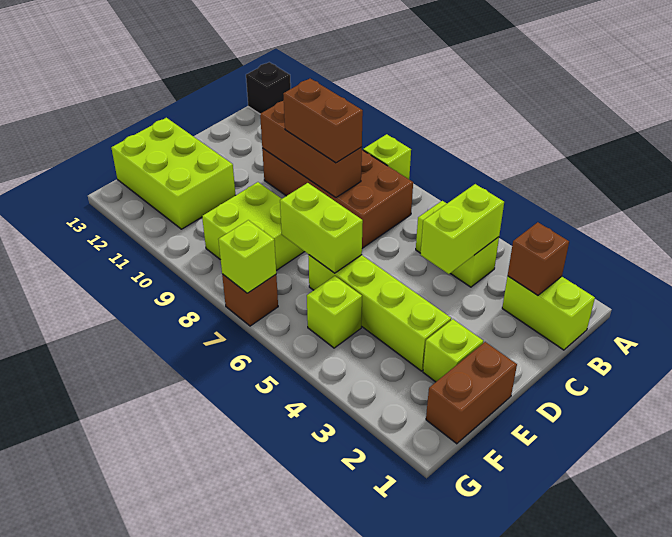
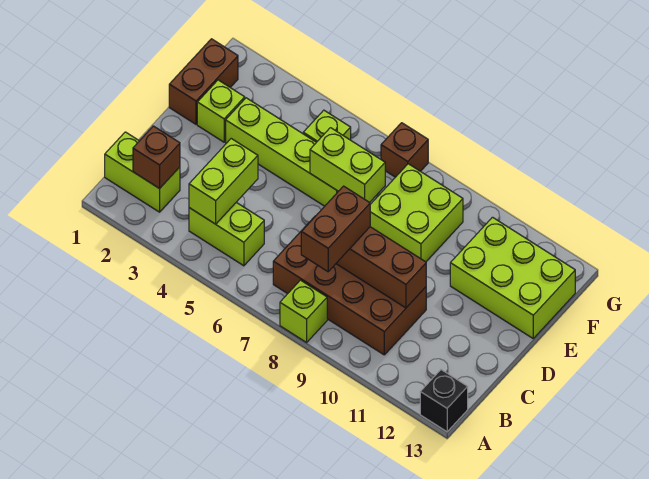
brown brick C8:C9 level 3 -> brown brick B8:C8 level 3
lime brick G7 level 2 -> none

